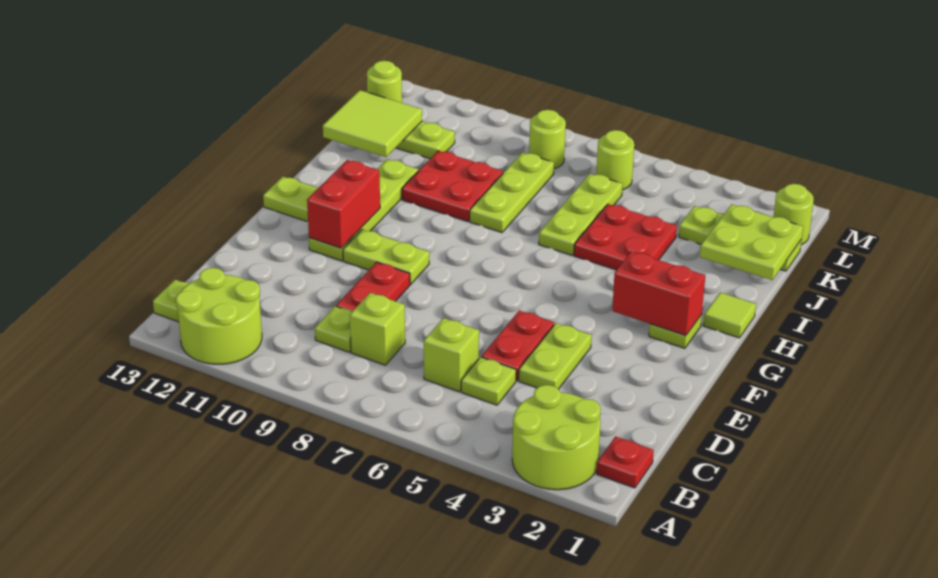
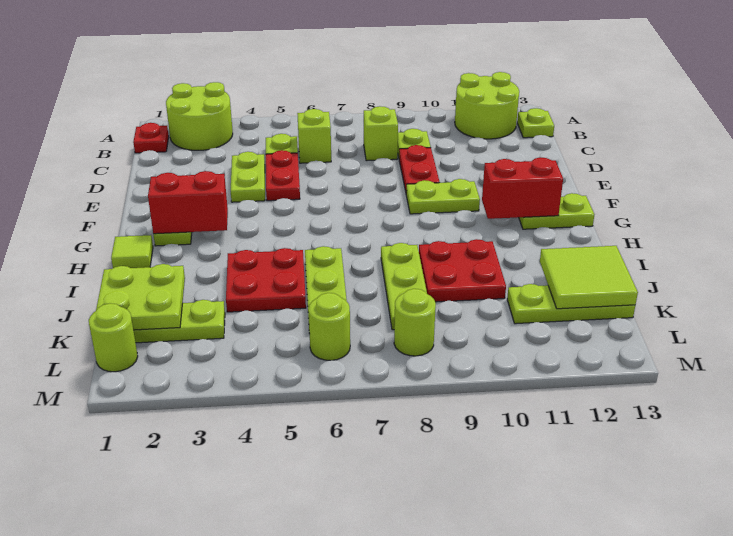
lime plate F11:I11 level 1 -> none
red brick F11:G11 level 2 -> red brick G11:G12 level 2
lime round brick L13 level 1 -> none

